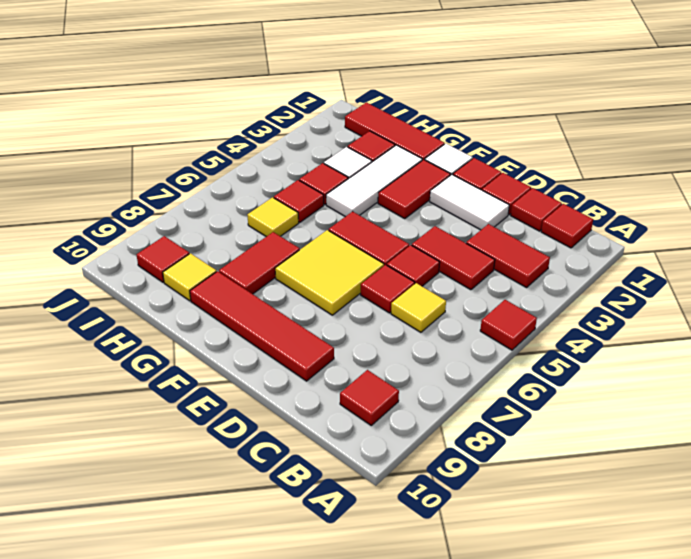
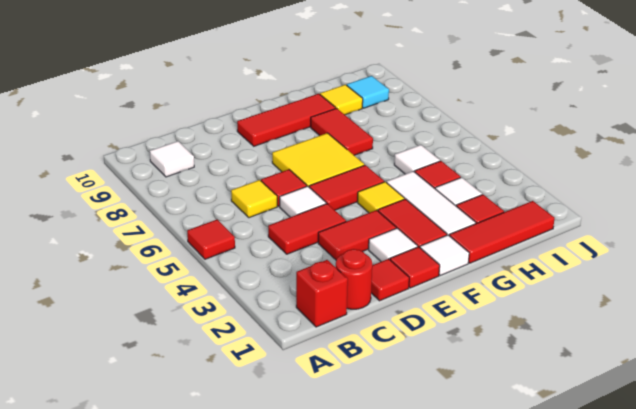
red tile B1 level 1 -> red brick B1 level 1
red tile B3:C3 level 1 -> red tile D3:E3 level 1
red tile B9 level 1 -> white tile B9 level 1
red tile C1 level 1 -> red round brick C1 level 1
white tile D2:E2 level 1 -> white tile E2 level 1
red tile D5 level 1 -> white tile D5 level 1
red tile D9:G9 level 1 -> red tile E9:G9 level 1
red tile H5 level 1 -> white tile H5 level 1
yellow tile H6 level 1 -> yellow tile F4 level 1
red tile I9 level 1 -> cyan tile I9 level 1

